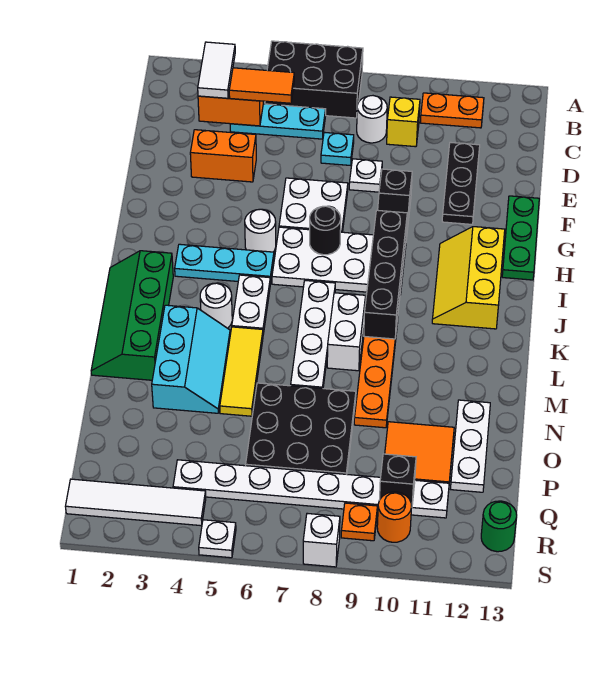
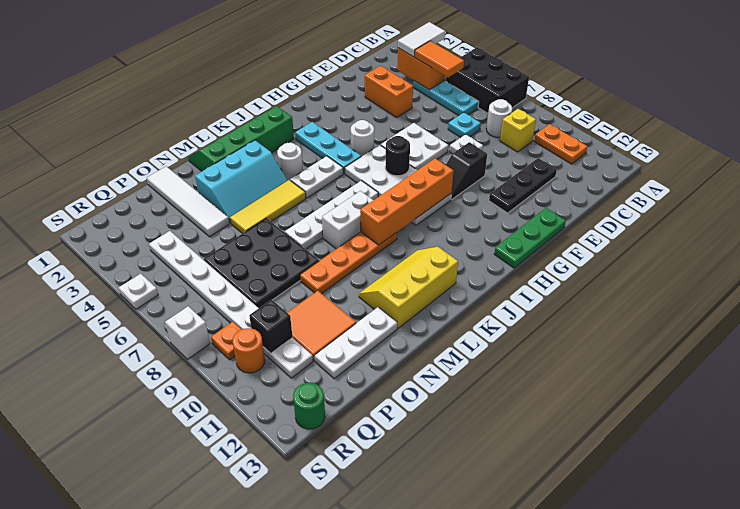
black brick H9:K9 level 2 -> orange brick H9:K9 level 2
yellow slope H11:J12 level 1 top 12 -> yellow slope K11:M12 level 1 top 12
white tile R1:R4 level 1 -> white tile O1:O4 level 1

